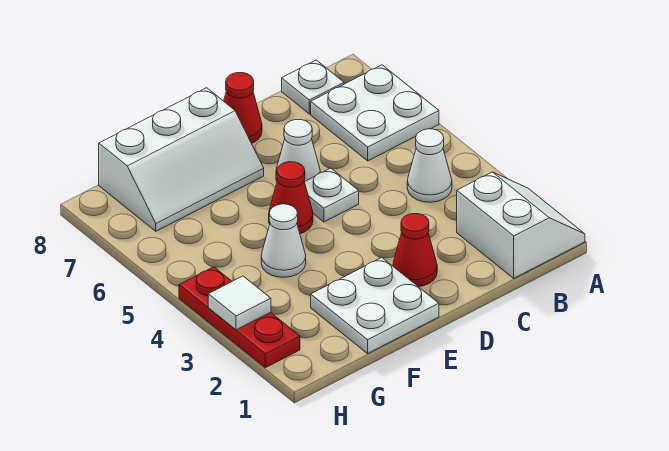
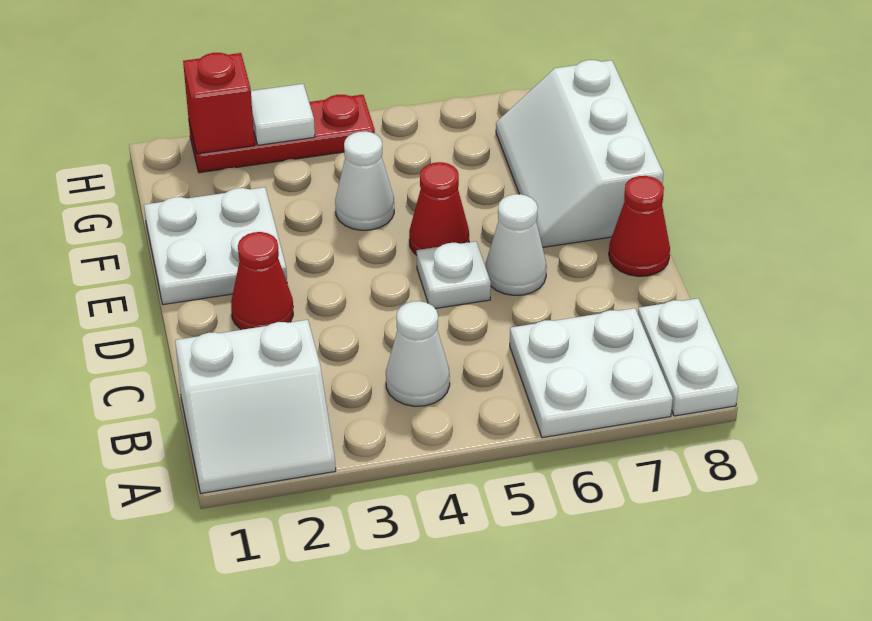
white plate B8 level 1 -> white plate A8:B8 level 1
none -> red brick H2 level 2

